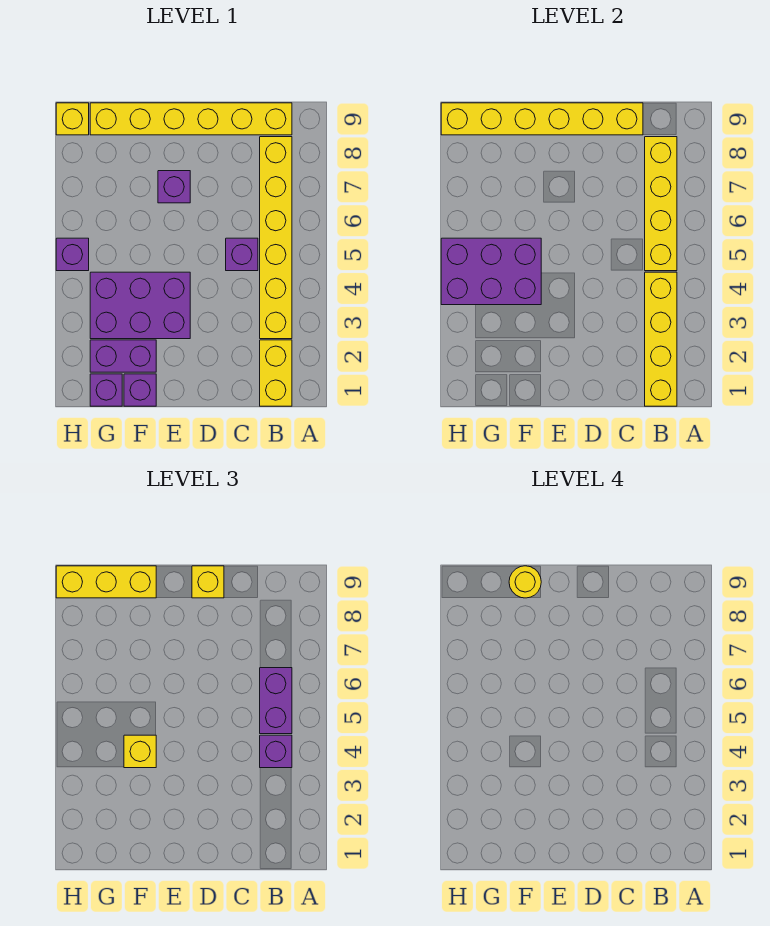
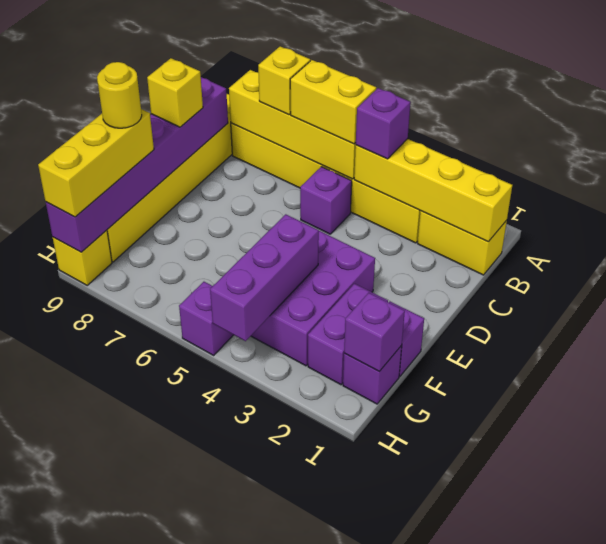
purple brick B5:B6 level 3 -> yellow brick B5:B6 level 3
yellow brick C9:H9 level 2 -> purple brick C9:H9 level 2
purple brick E7 level 1 -> purple brick G1 level 2
purple brick F4:H5 level 2 -> purple brick F4:H4 level 2
yellow brick F4 level 3 -> yellow brick B7 level 3

